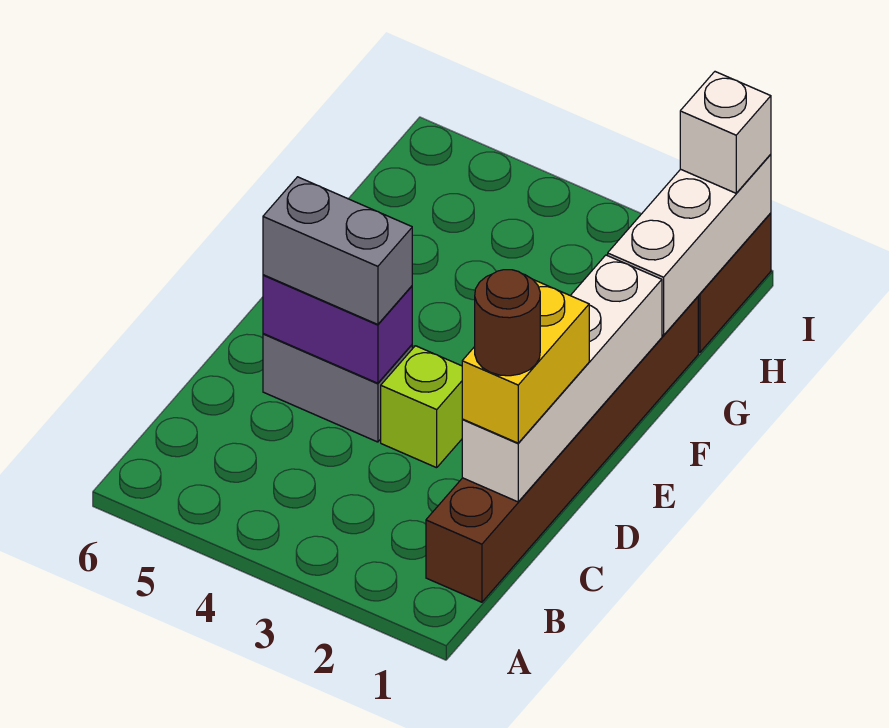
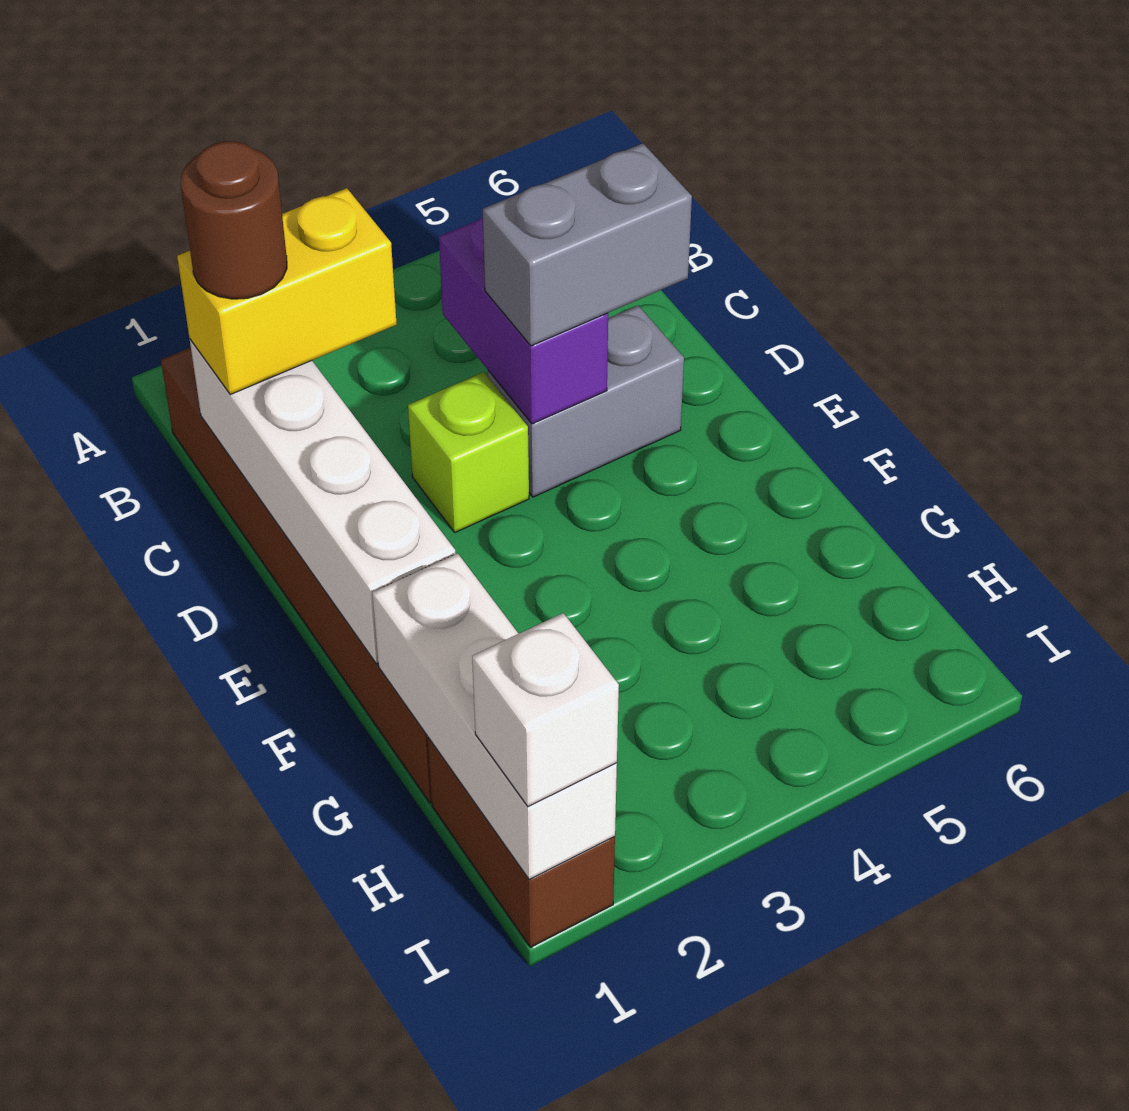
yellow brick C1:D1 level 3 -> yellow brick C1:C2 level 3
purple brick D4:D5 level 2 -> purple brick C4:D4 level 2

